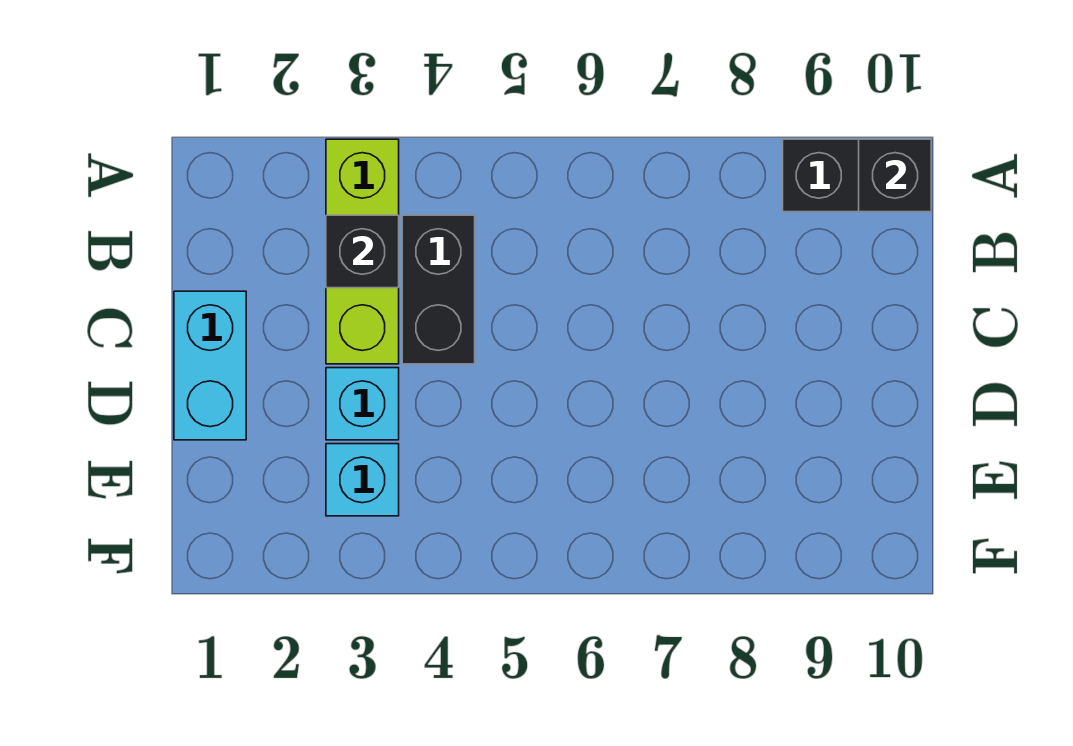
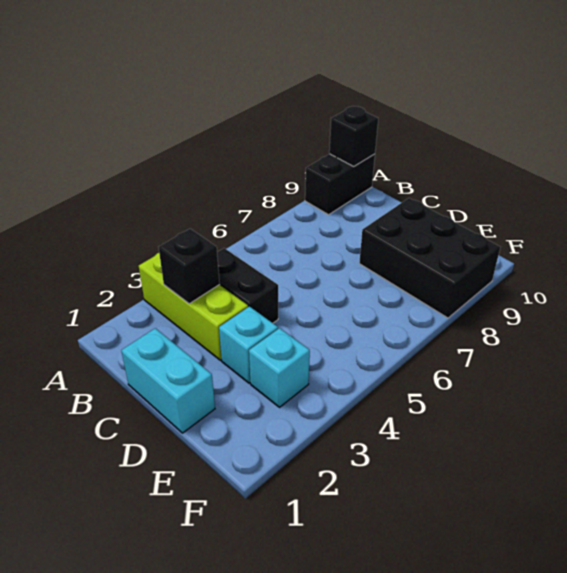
none -> black brick D8:F9 level 1

